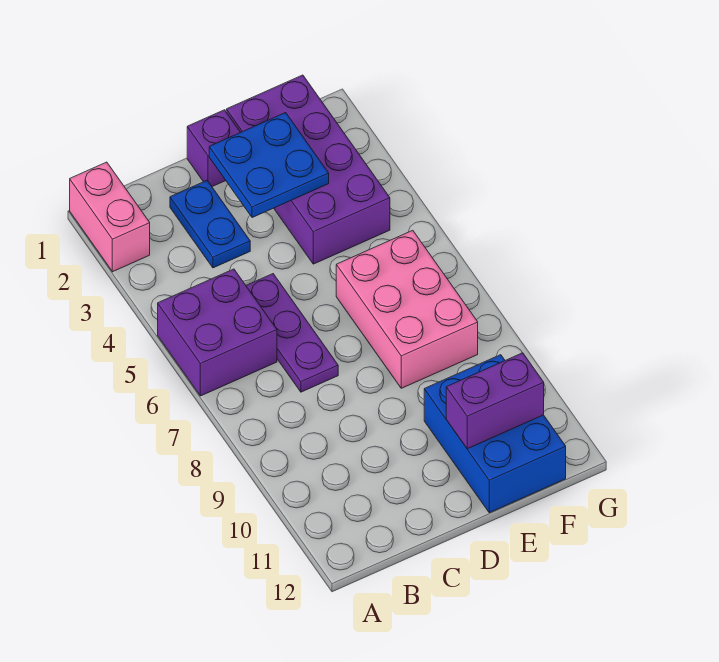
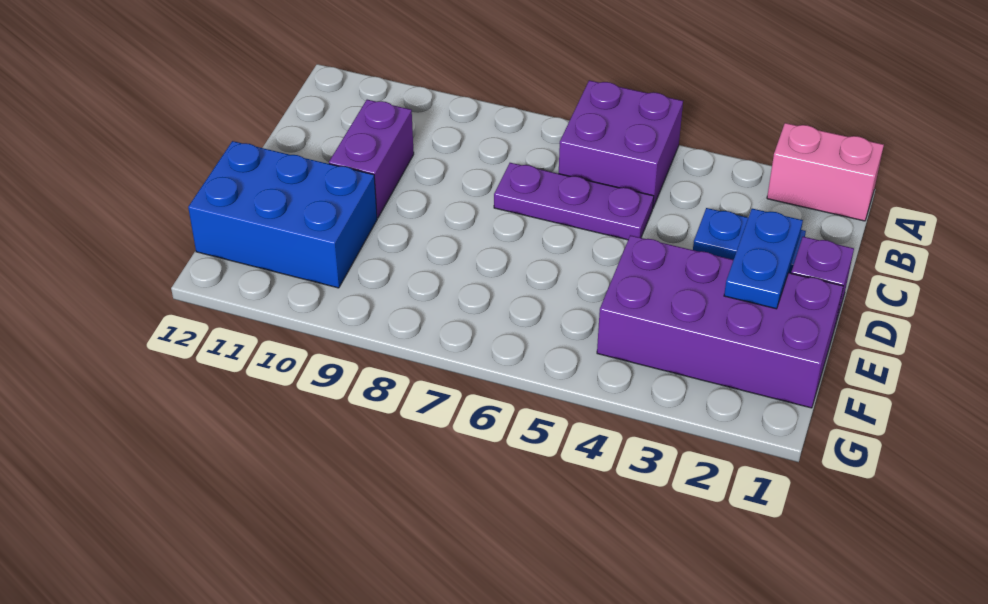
blue plate D2:E3 level 2 -> blue plate D2:E2 level 2
pink brick E6:F8 level 1 -> none
purple brick E11:F11 level 2 -> purple brick C10:D10 level 1

